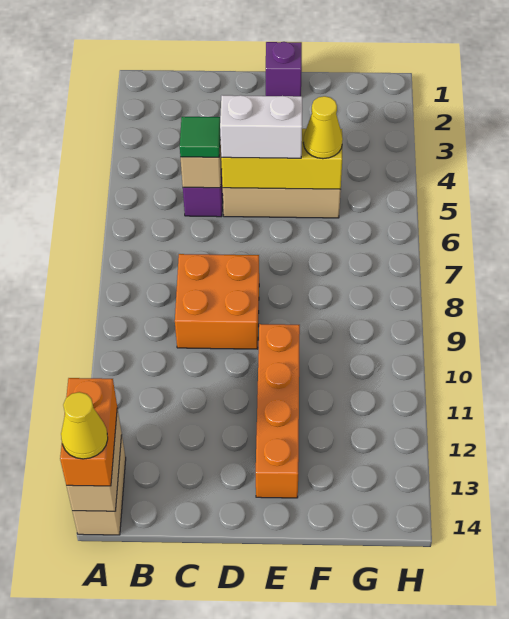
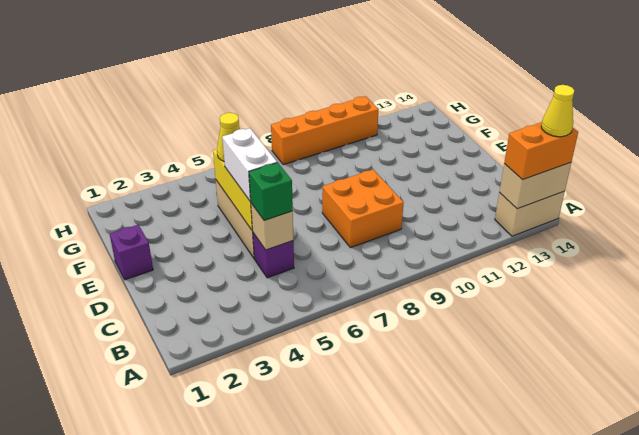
green tile C5 level 3 -> green brick C5 level 3
orange brick E10:E13 level 1 -> orange brick H8:H11 level 1

